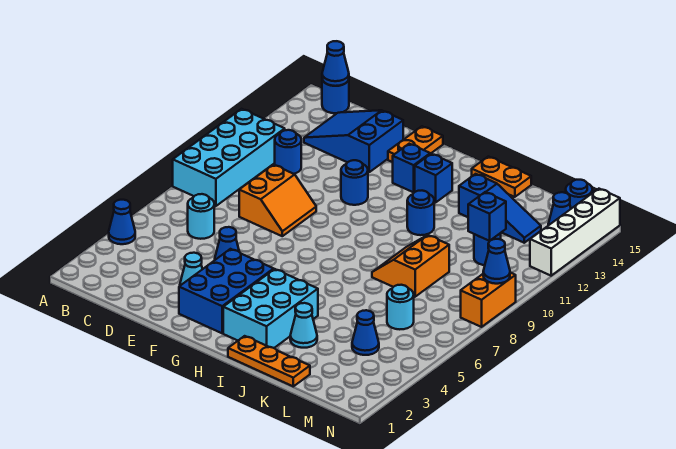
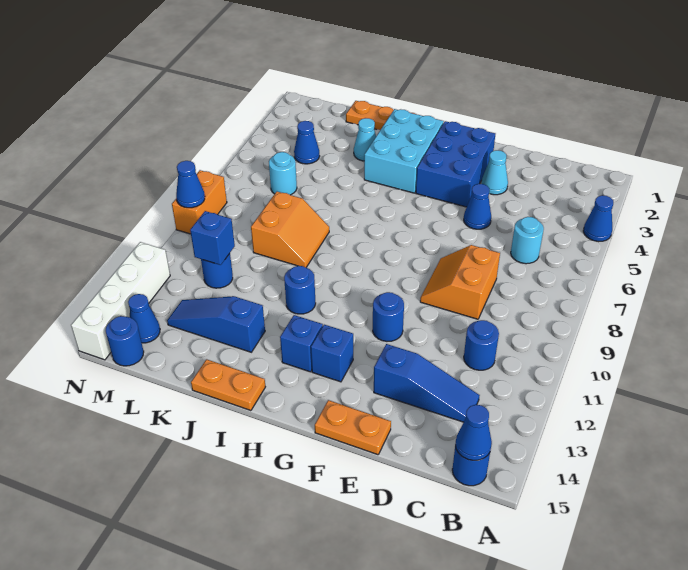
cyan brick A8:B11 level 1 -> none
blue slope C13:E14 level 1 top E -> blue slope C13:E13 level 1 top E
orange plate F14:F15 level 1 -> orange plate E15:F15 level 1

